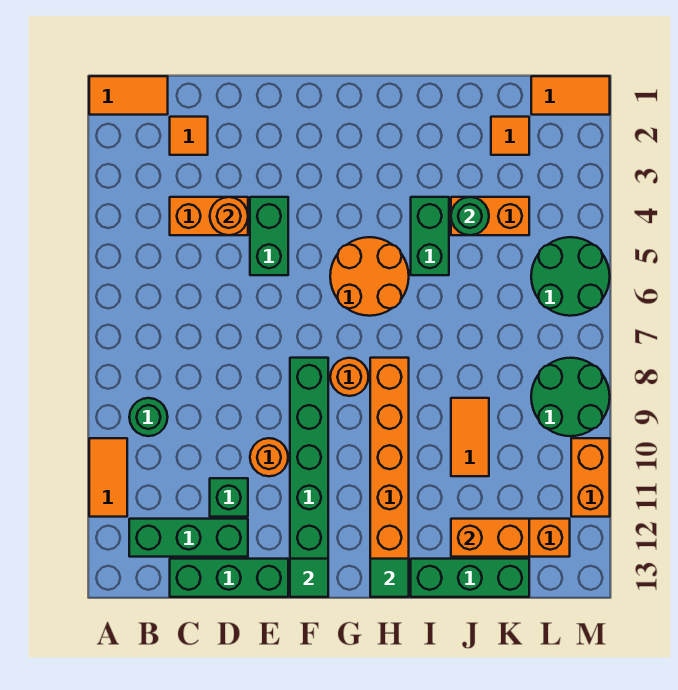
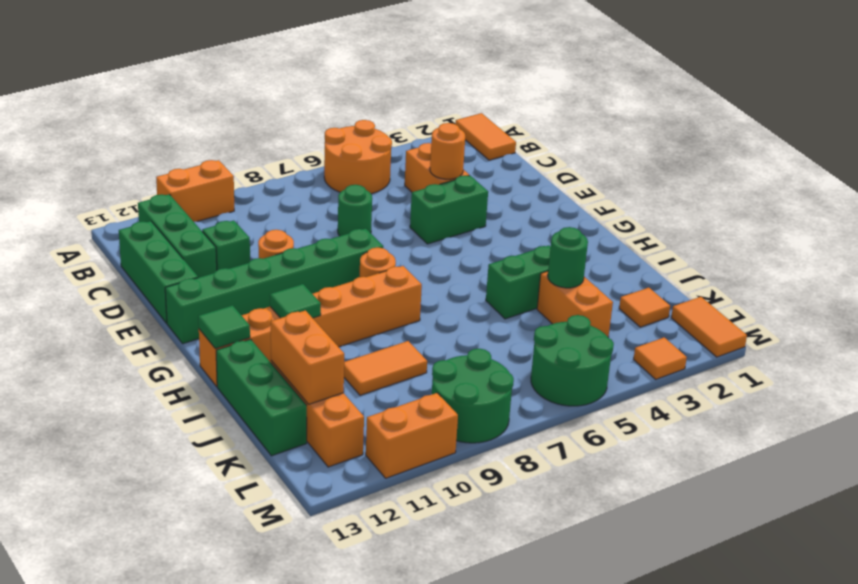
orange tile A10:A11 level 1 -> orange brick A10:A11 level 1
green round brick B9 level 1 -> green round brick D7 level 1
orange tile C2 level 1 -> orange tile M3 level 1
green tile F13 level 2 -> green tile H11 level 2
orange round brick G5:H6 level 1 -> orange round brick A5:B6 level 1

